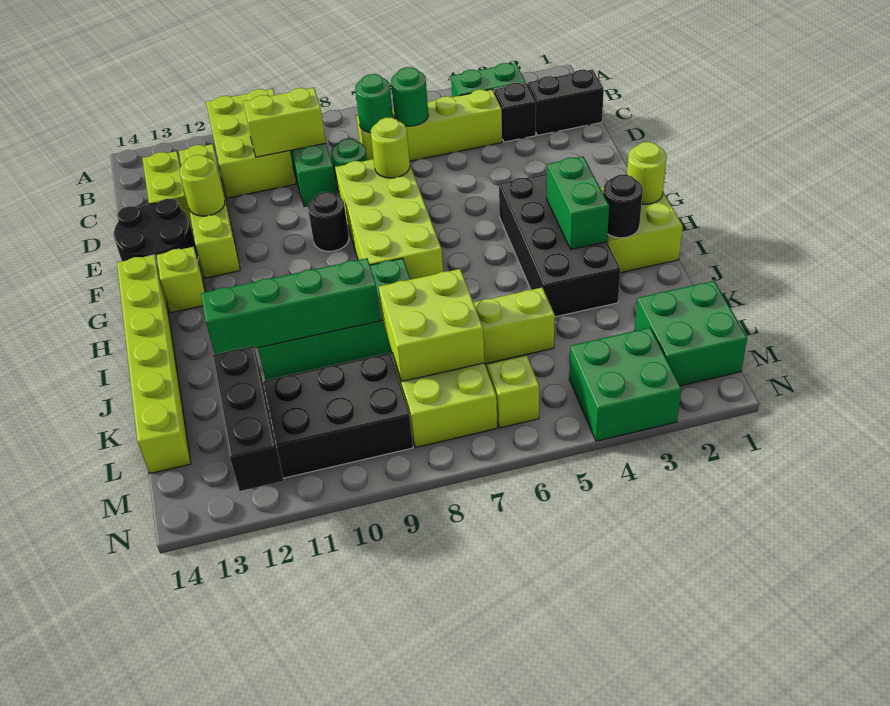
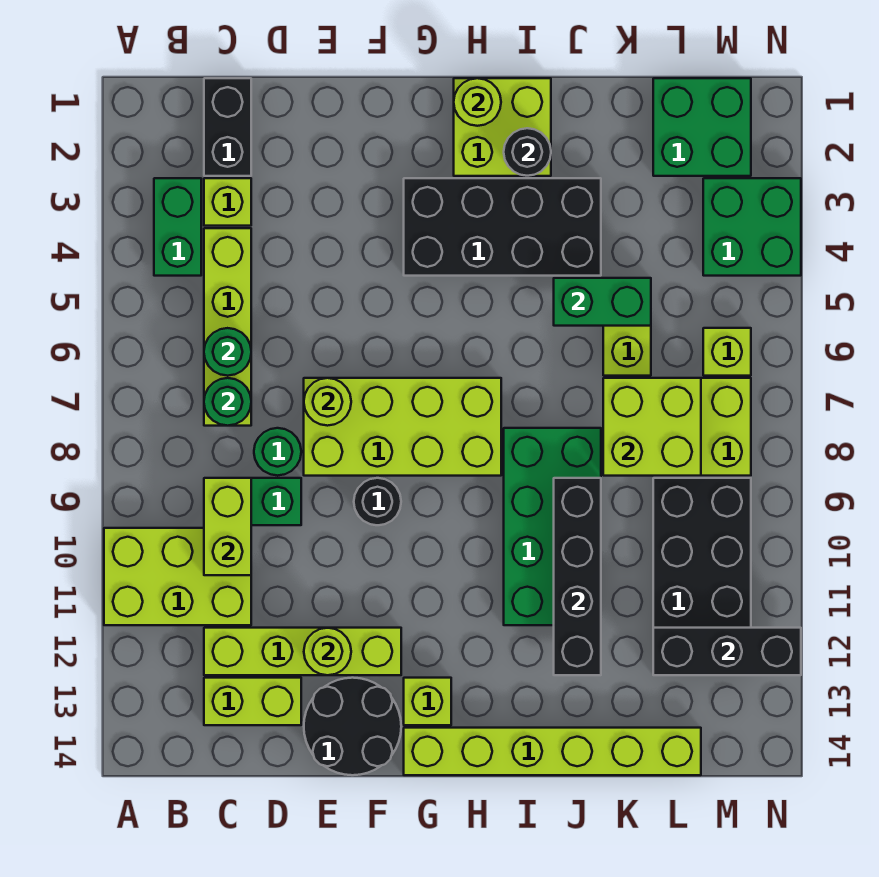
black brick C3 level 1 -> lime brick C3 level 1
green brick H3:I3 level 2 -> green brick J5:K5 level 2
green brick J9:J12 level 2 -> black brick J9:J12 level 2

